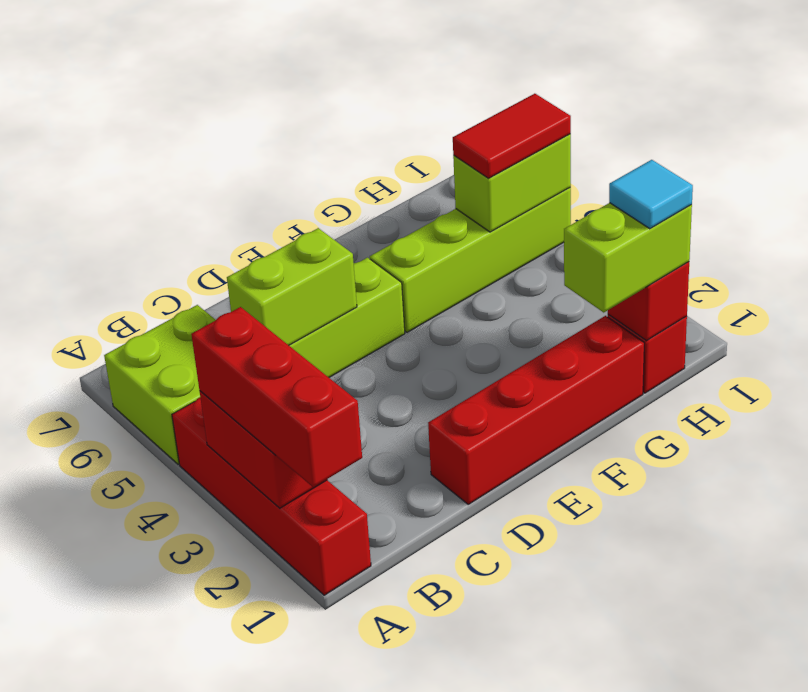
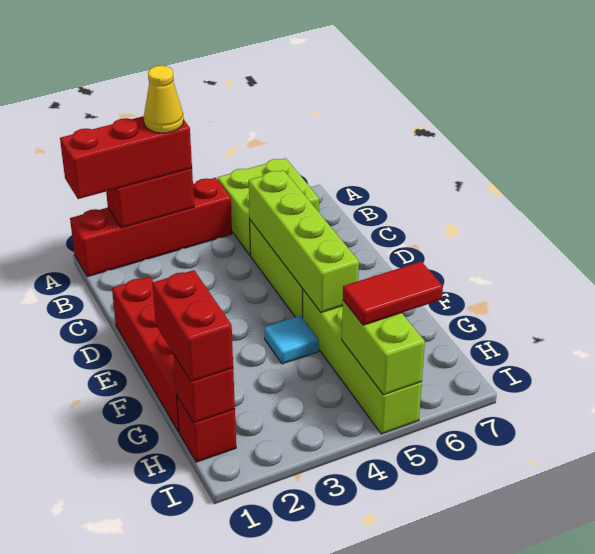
none -> yellow cone A3 level 4
lime brick C5:D5 level 2 -> lime brick C5:F5 level 2
lime brick G1:H1 level 3 -> red brick G1:H1 level 3
cyan tile H1 level 4 -> cyan tile F4 level 1
red tile H5:I5 level 3 -> red tile H5:H6 level 3

